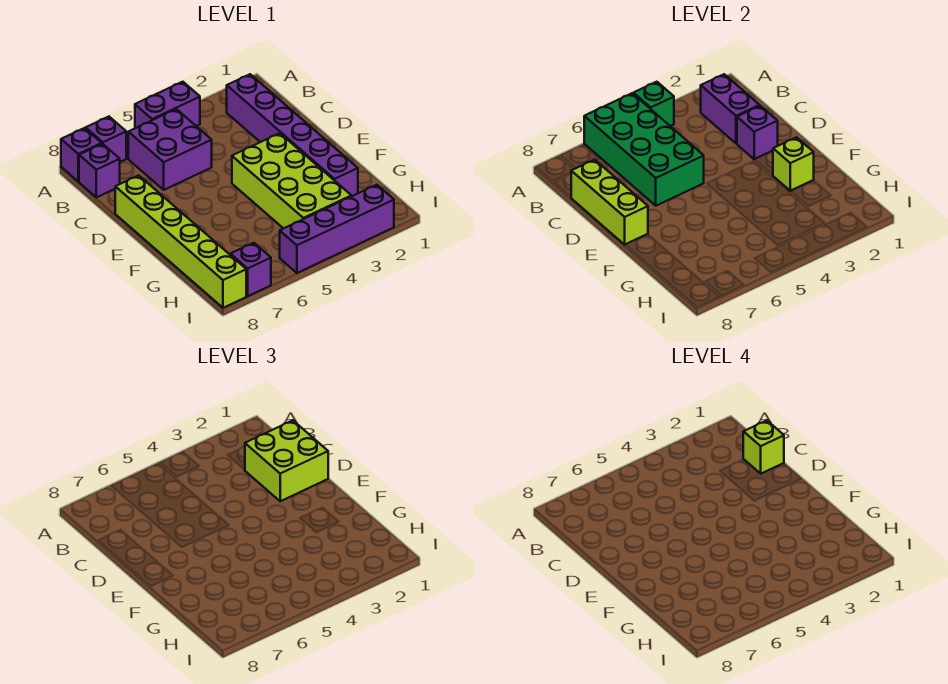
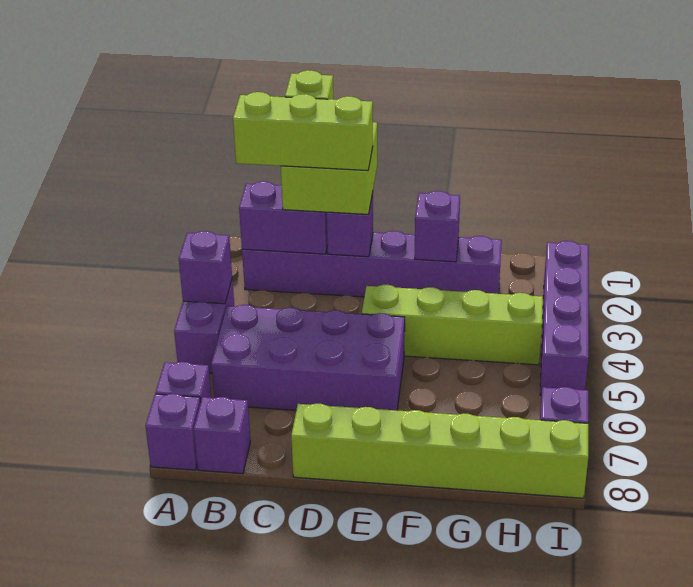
green brick A4 level 2 -> purple brick A4 level 2
green brick A5:D6 level 2 -> none
purple brick B5:C6 level 1 -> purple brick B5:E6 level 1
lime brick C8:E8 level 2 -> lime brick B2:D2 level 4
lime brick E3:H4 level 1 -> lime brick E4:H4 level 1
lime brick F2 level 2 -> purple brick F2 level 2

